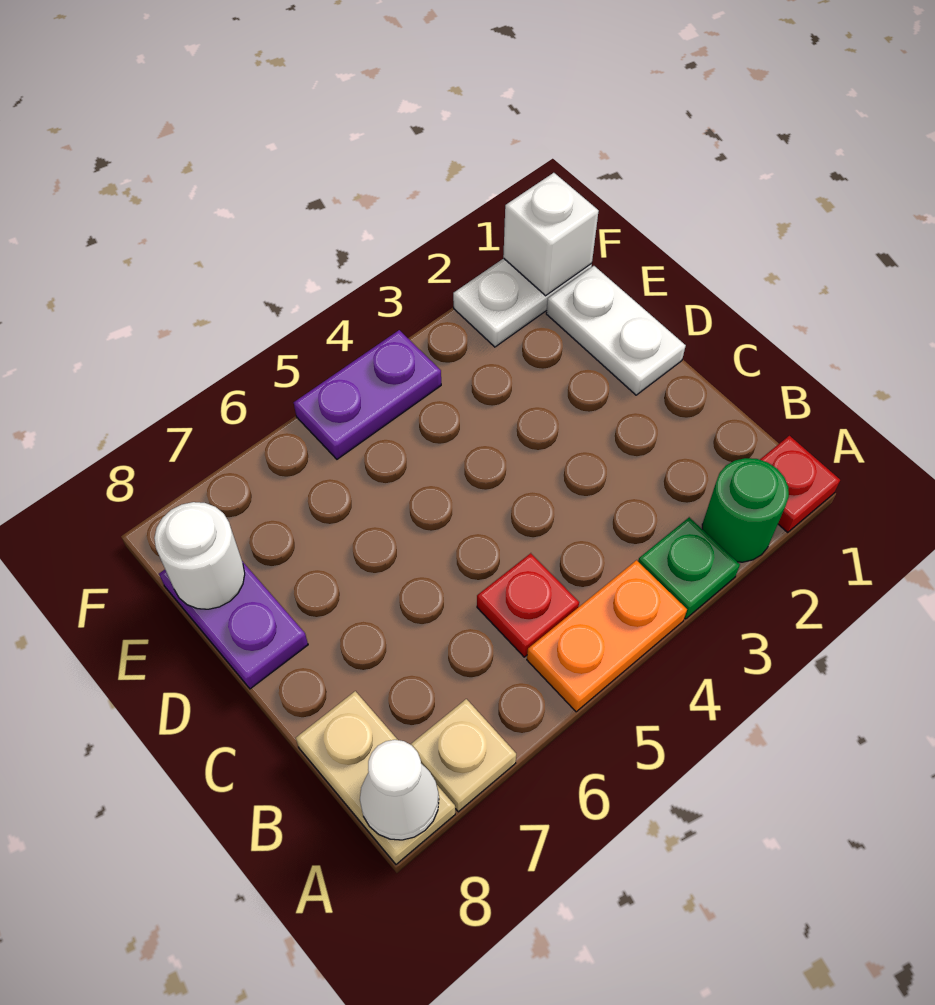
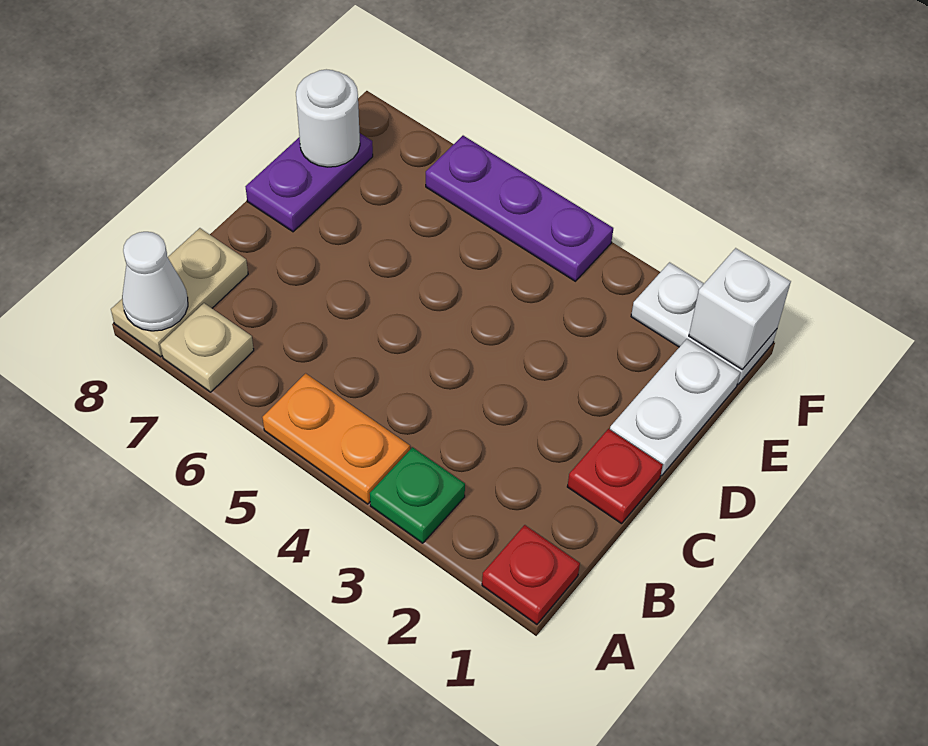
green round brick A2 level 1 -> none
red plate B5 level 1 -> red plate C1 level 1
purple plate F4:F5 level 1 -> purple plate F4:F6 level 1

